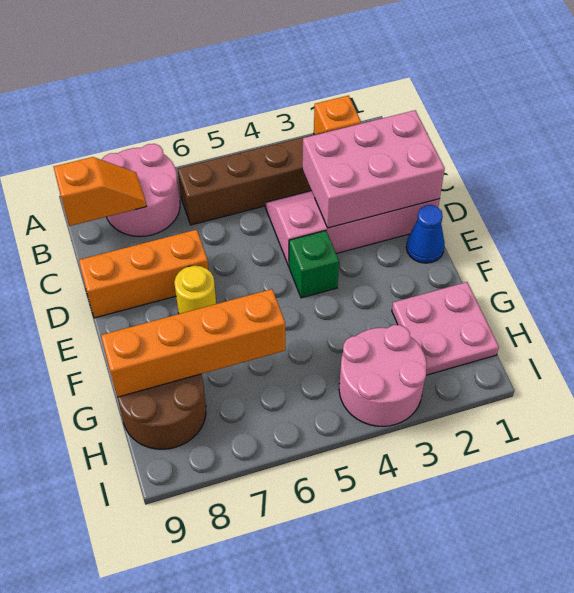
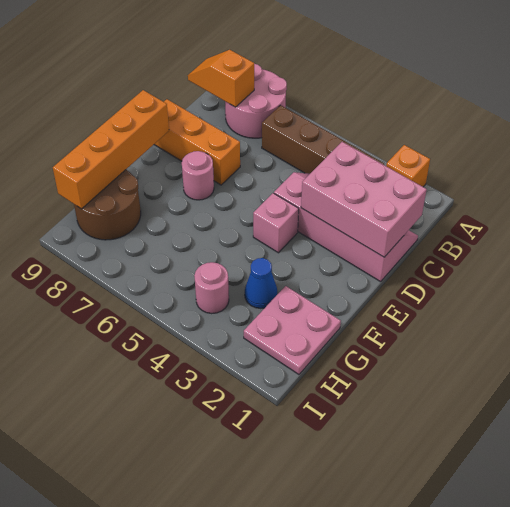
orange slope B8:B9 level 2 top 9 -> orange slope B8:B9 level 2 top 8
blue cone E1 level 1 -> blue cone G3 level 1
green brick E4 level 1 -> pink brick E4 level 1
yellow round brick E7 level 1 -> pink round brick E7 level 1
orange brick G6:G9 level 2 -> orange brick E9:H9 level 2
pink round brick H3:I4 level 1 -> pink round brick H4 level 1

